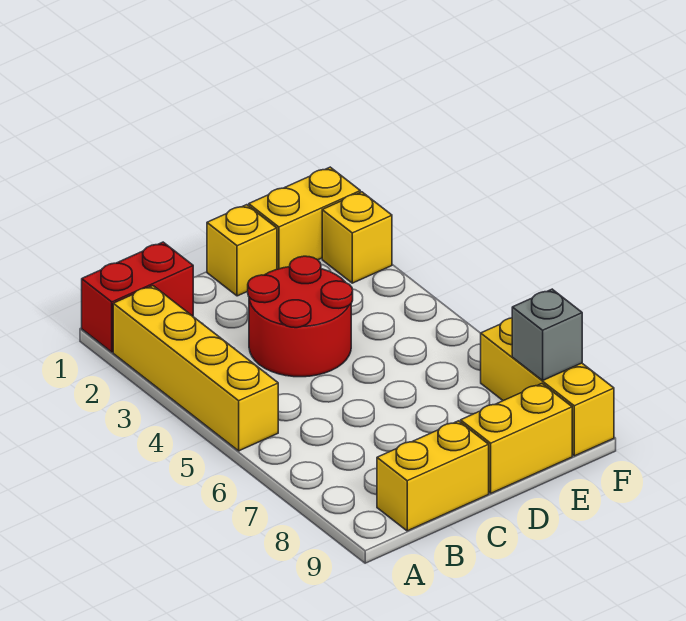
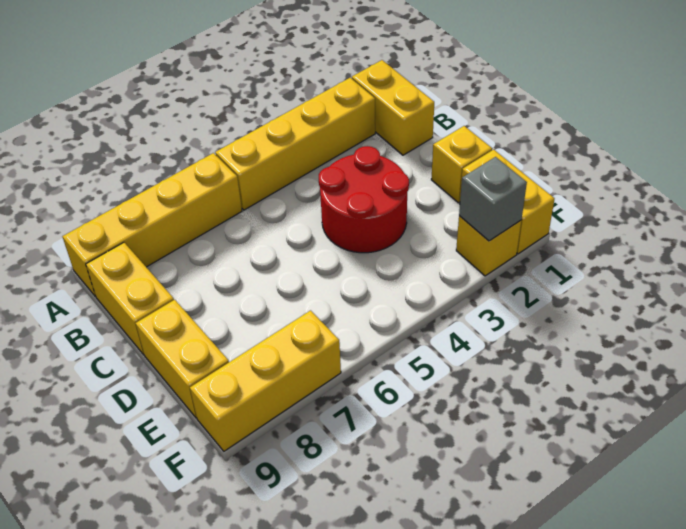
red brick A1:B1 level 1 -> yellow brick A1:B1 level 1
none -> yellow brick A6:A9 level 1
grey brick F8 level 2 -> grey brick F2 level 2

